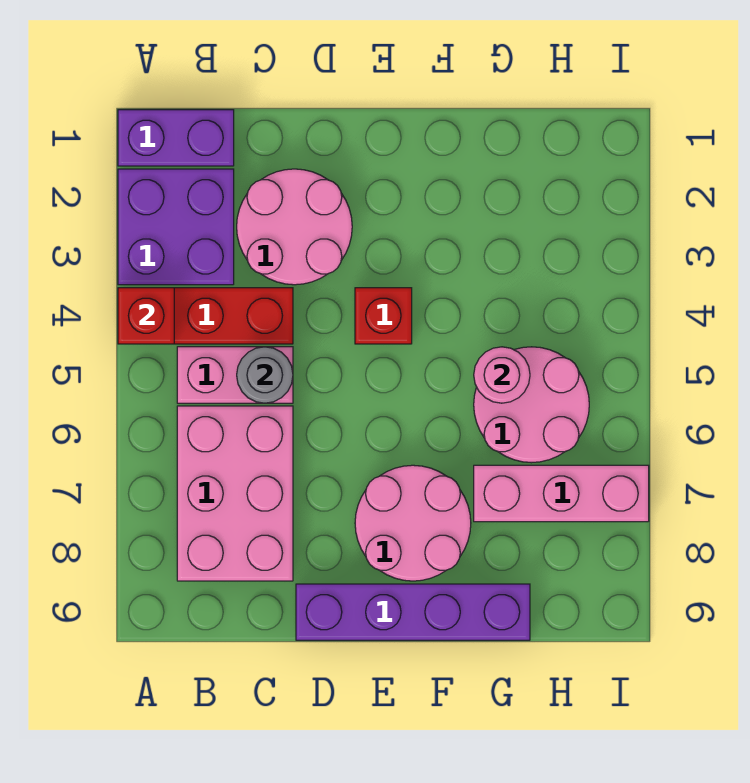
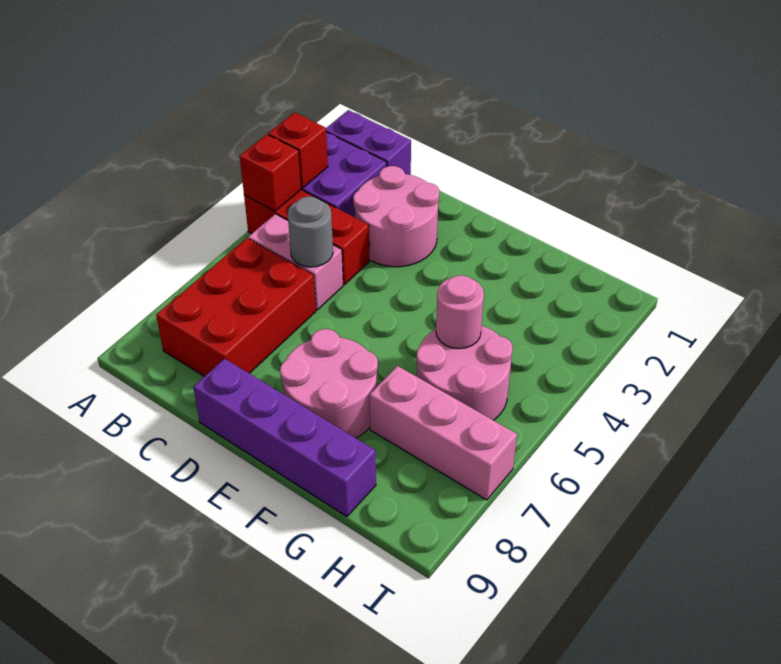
pink brick B6:C8 level 1 -> red brick B6:C8 level 1
red brick E4 level 1 -> red brick A3 level 2

